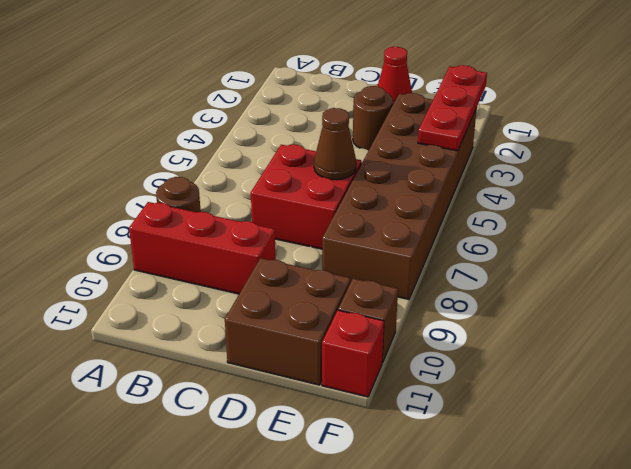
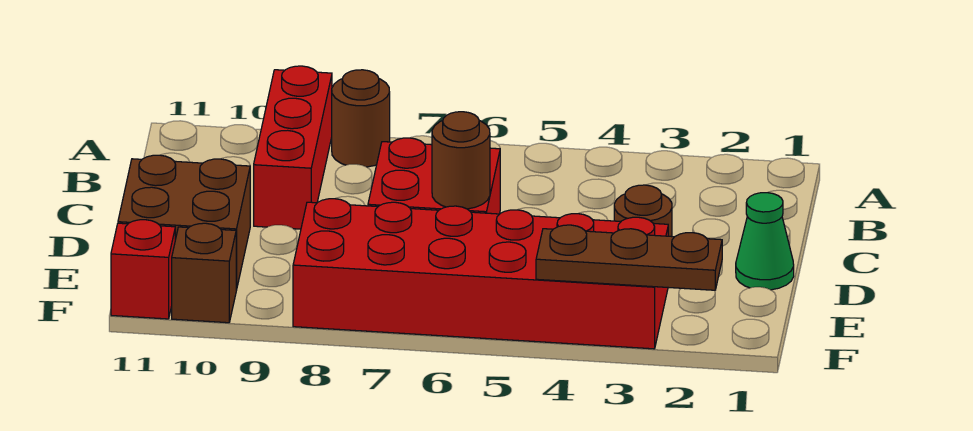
red cone D1 level 1 -> green cone D1 level 1
brown cone D6 level 2 -> brown round brick D6 level 2
brown brick E3:F8 level 1 -> red brick E3:F8 level 1
red plate F2:F4 level 2 -> brown plate F2:F4 level 2

